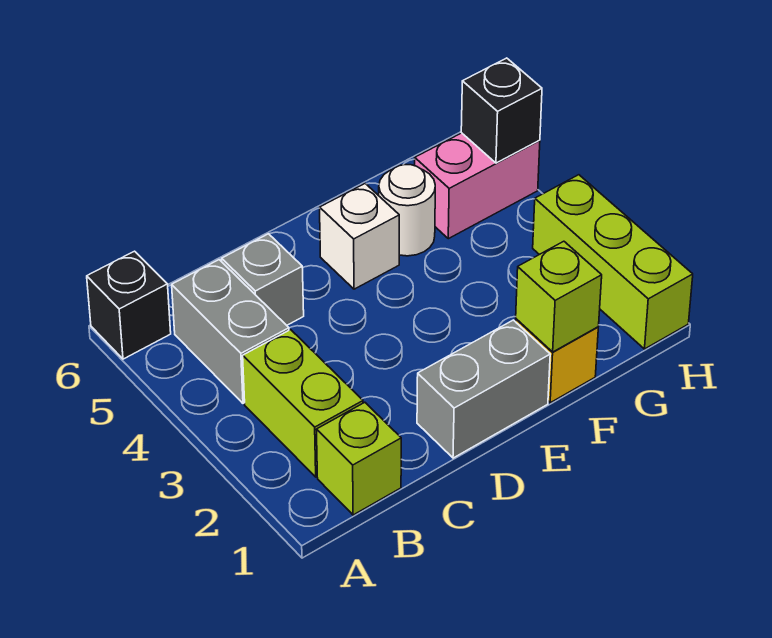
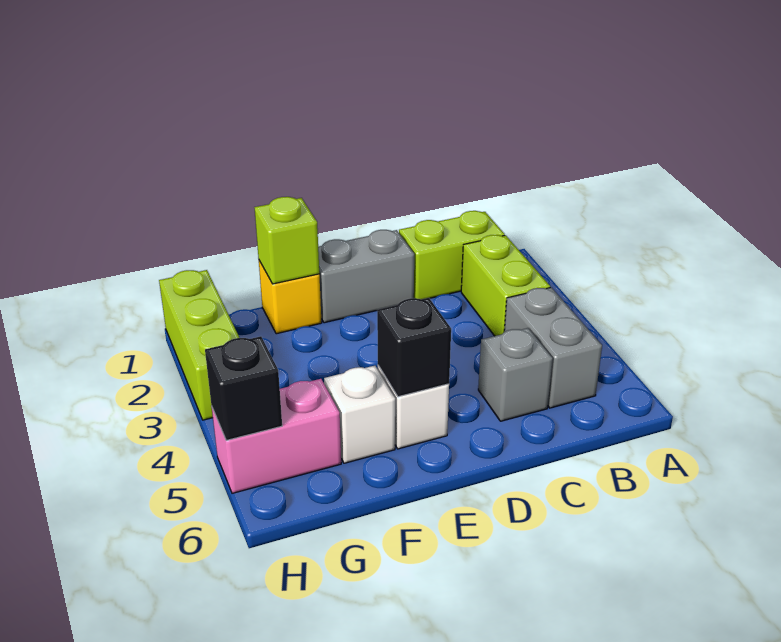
black brick A6 level 1 -> black brick E5 level 2
lime brick B1 level 1 -> lime brick B1:C1 level 1
white round brick F5 level 1 -> white brick F5 level 1

